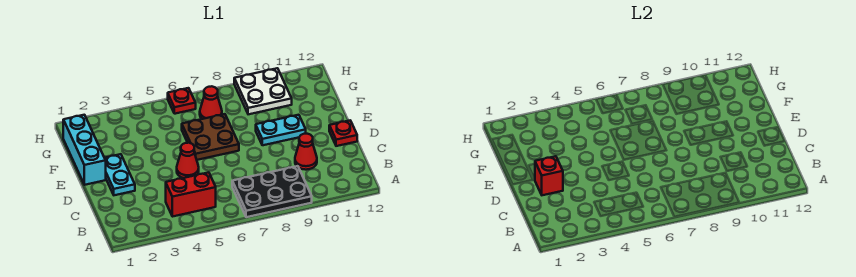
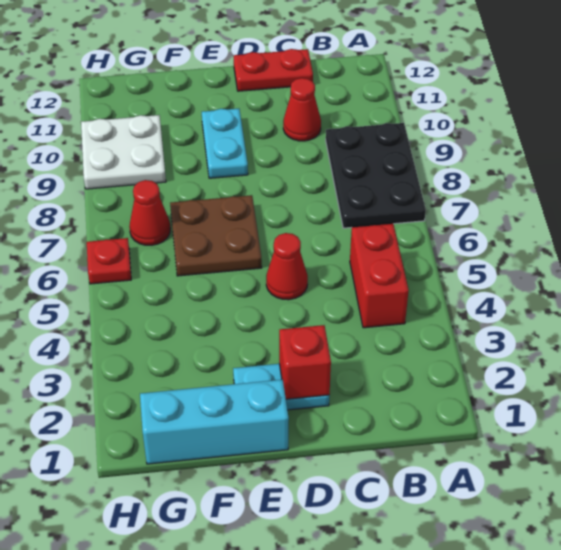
red plate D12 level 1 -> red plate C12:D12 level 1

